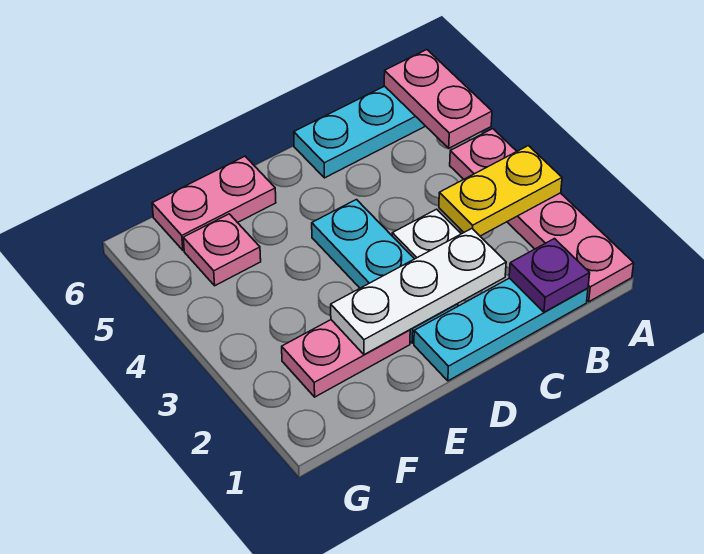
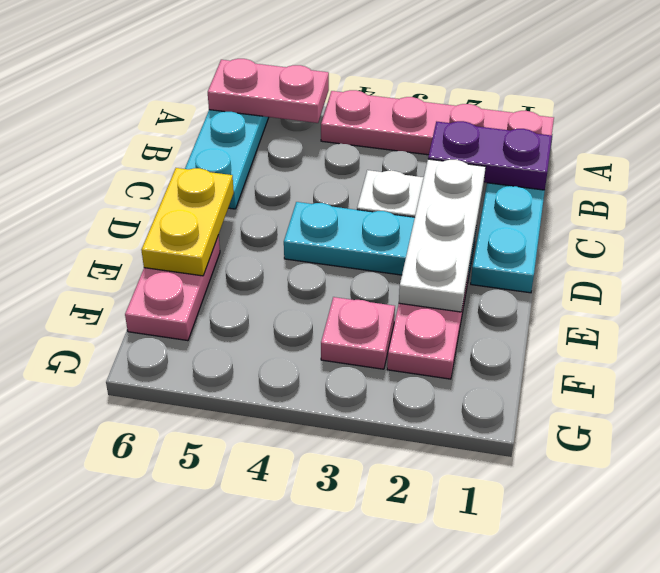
yellow plate A3:B3 level 2 -> yellow plate D6:E6 level 2
purple plate B1 level 2 -> purple plate B1:B2 level 2
pink plate F5 level 1 -> pink plate F3 level 1

